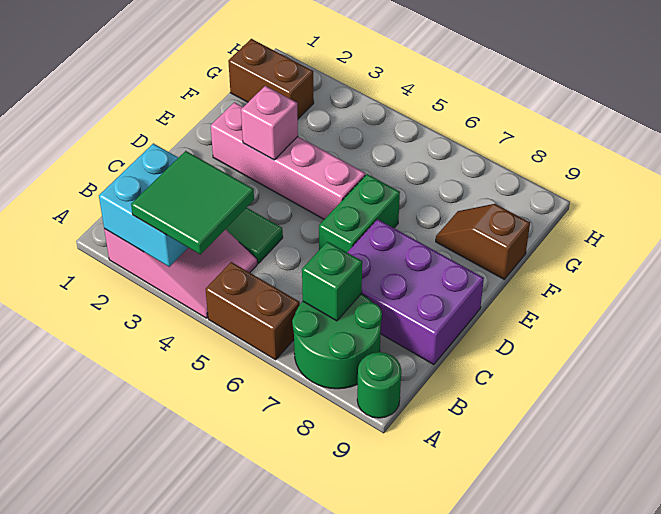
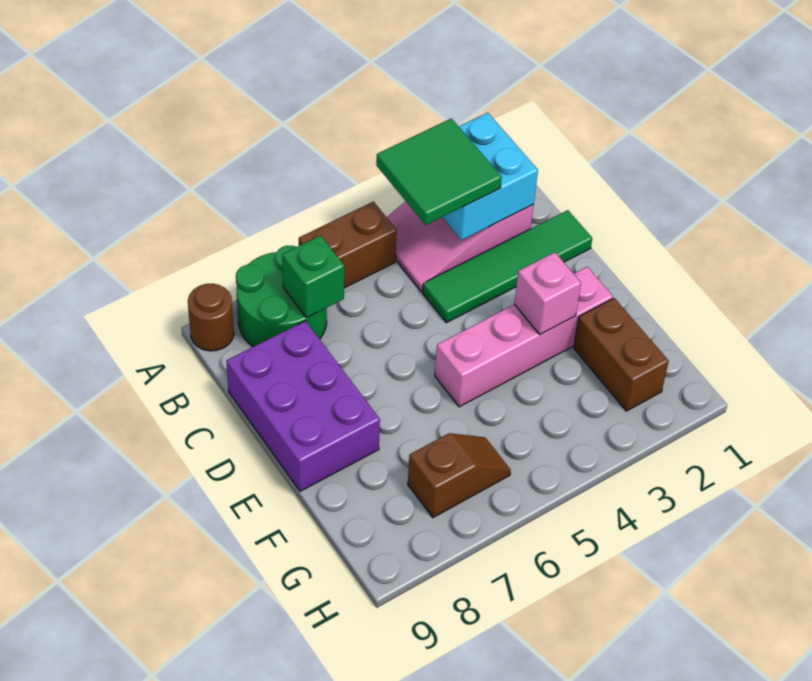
green round brick A9 level 1 -> brown round brick A9 level 1
purple brick C7:D9 level 1 -> purple brick C8:E9 level 1
green brick D6:E6 level 1 -> none
brown slope F8:F9 level 1 top 9 -> brown slope G6:G7 level 1 top 7
brown brick G1:G2 level 1 -> brown brick F2:G2 level 1

